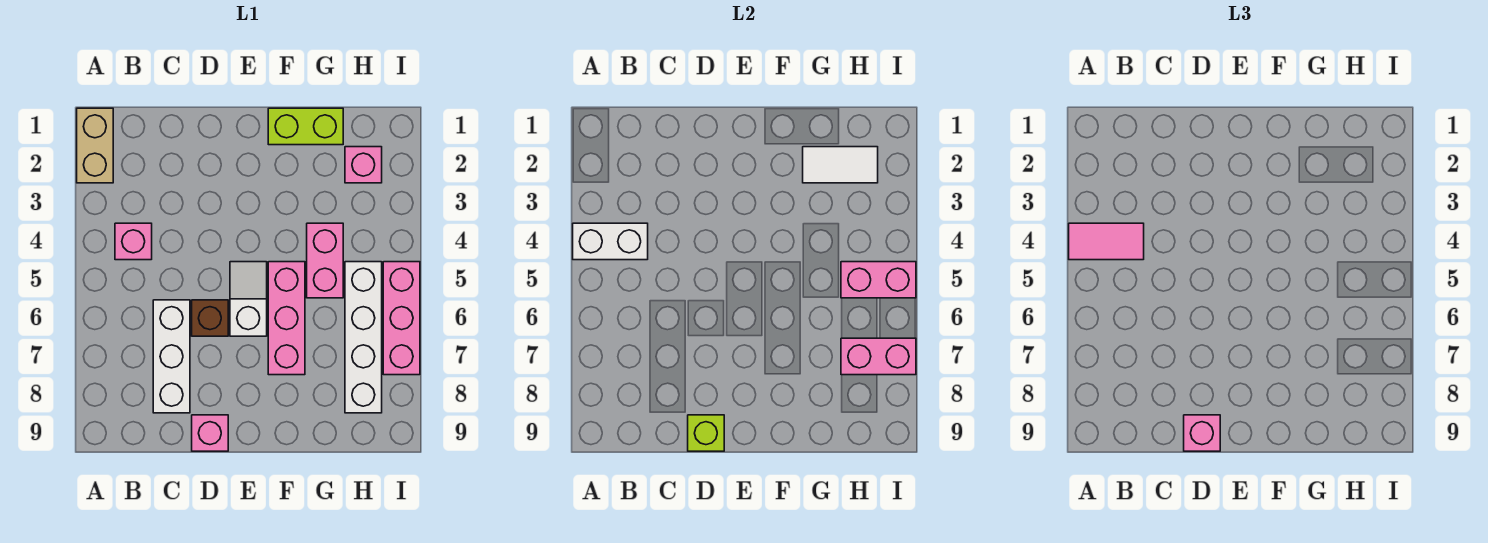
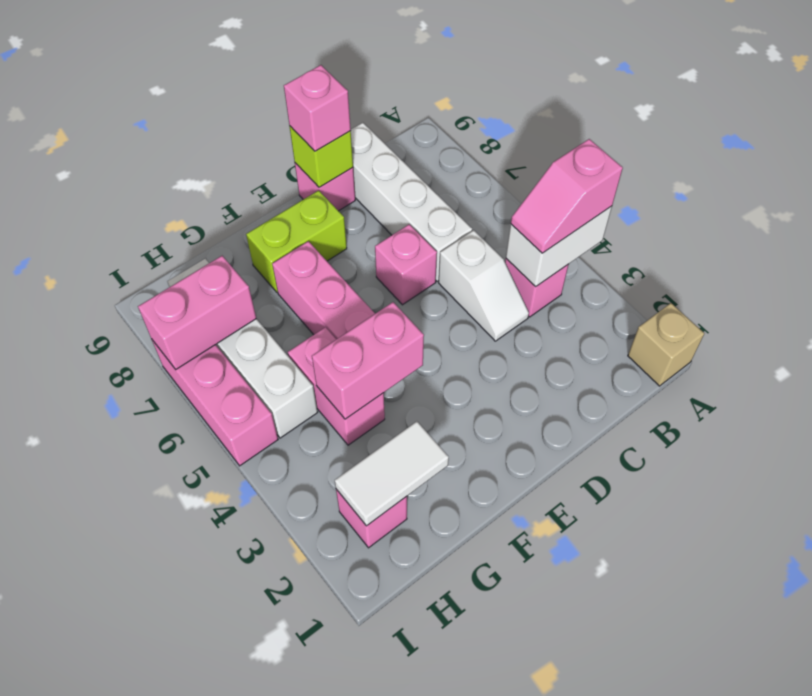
tan brick A1:A2 level 1 -> tan brick A1 level 1
pink tile A4:B4 level 3 -> pink slope A4:B4 level 3 top A
white brick C6:C8 level 1 -> white brick C6:C9 level 1
brown brick D6 level 1 -> pink brick D6 level 1
white slope E5:E6 level 1 top 6 -> white slope C4:C5 level 1 top 5
lime brick F1:G1 level 1 -> lime brick E8:F8 level 1
pink brick H5:I5 level 2 -> pink brick F4:G4 level 2

